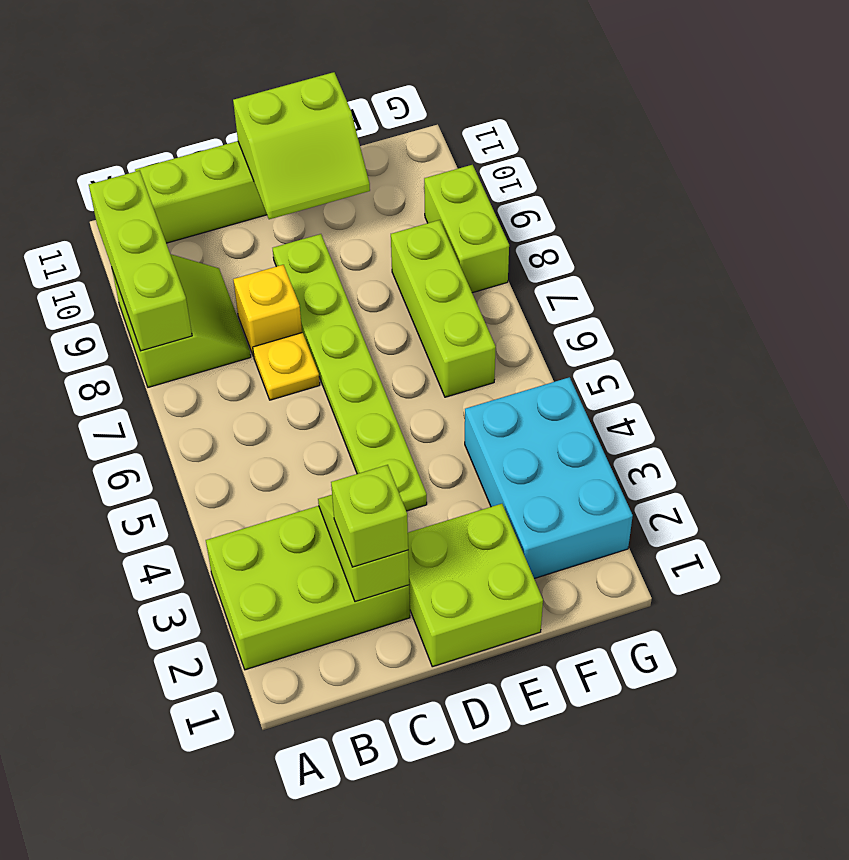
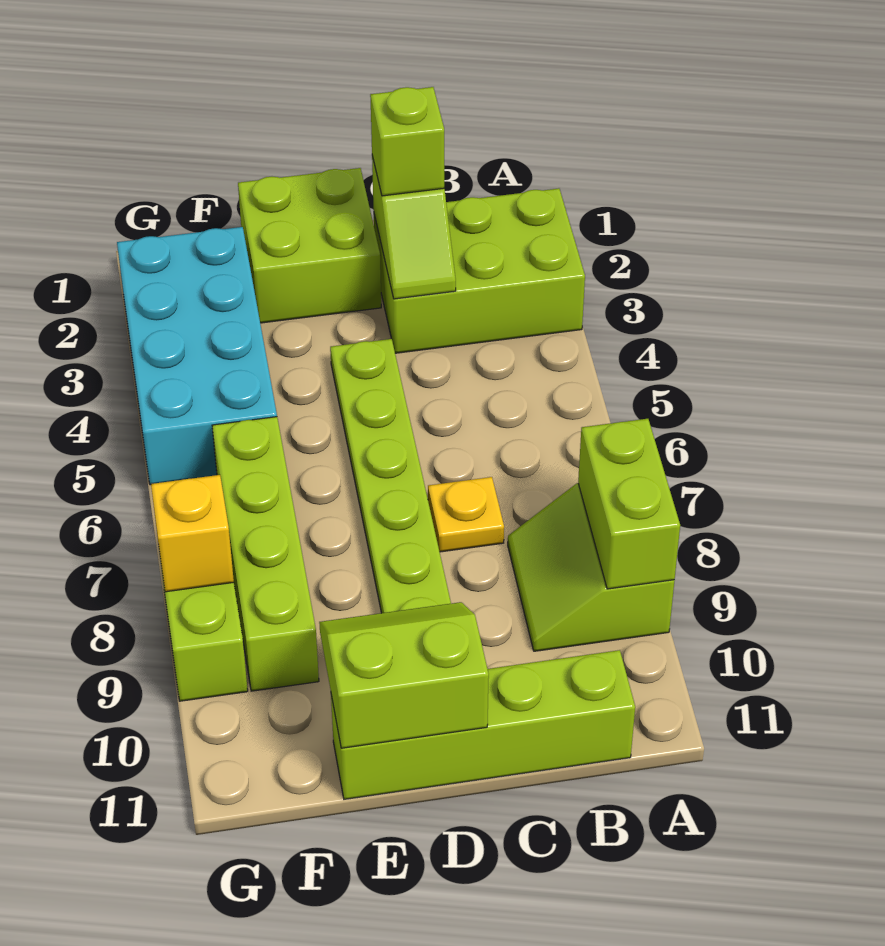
lime brick A8:A10 level 2 -> lime brick A8:A9 level 2
yellow brick C8 level 1 -> yellow brick G8 level 2
cyan brick F2:G4 level 1 -> cyan brick F2:G5 level 1
lime brick F6:F8 level 1 -> lime brick F6:F9 level 1

